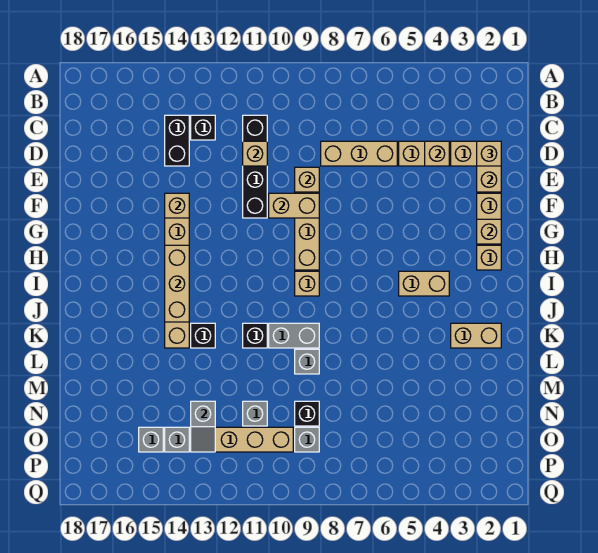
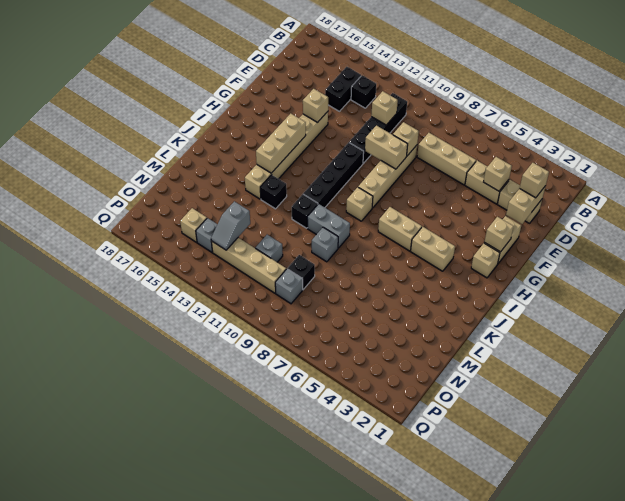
none -> black brick G11:J11 level 1
tan brick K2:K3 level 1 -> tan brick I6:I7 level 1
grey brick O15 level 1 -> tan brick O15 level 1

